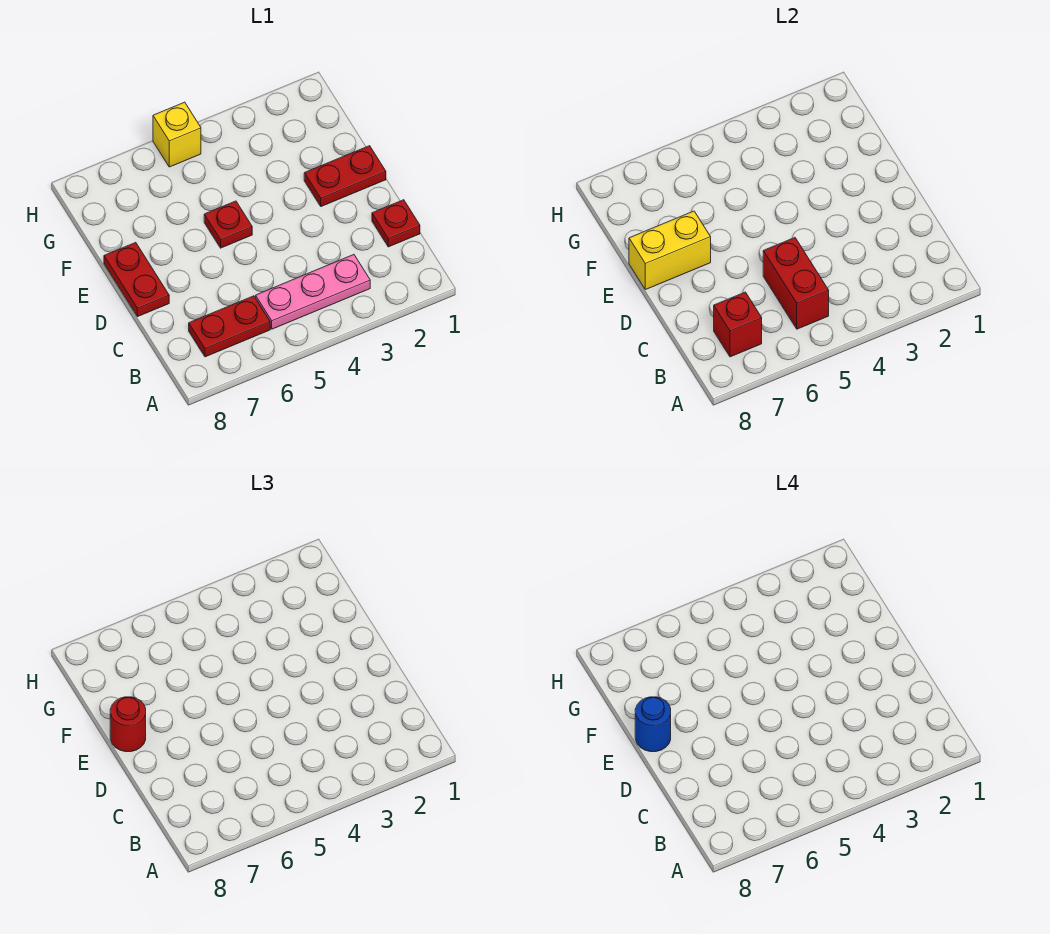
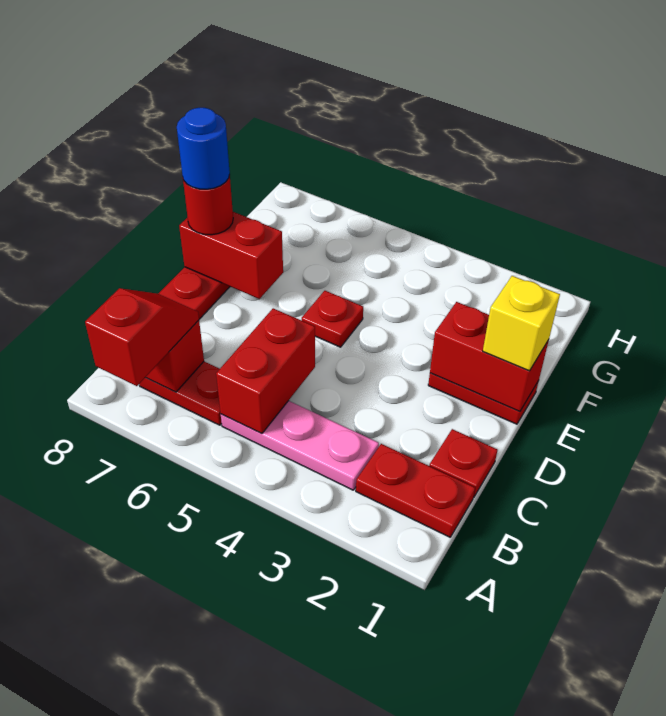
none -> red slope A7:B7 level 3 top A
none -> red plate B1:B2 level 1
none -> red brick E1:E2 level 2
yellow brick E7:E8 level 2 -> red brick E7:E8 level 2
yellow brick H5 level 1 -> yellow brick E1 level 3

